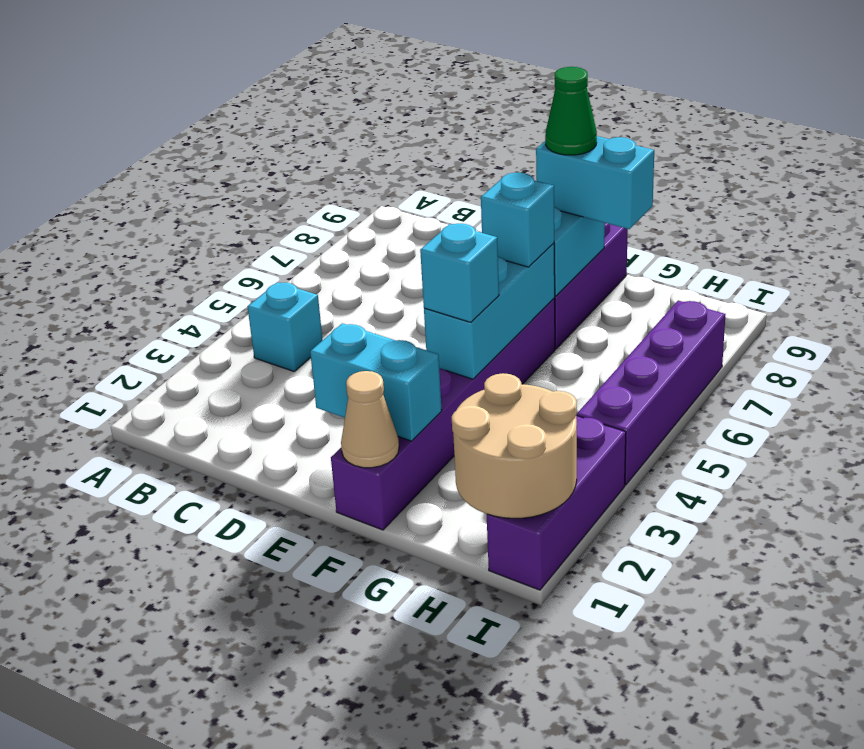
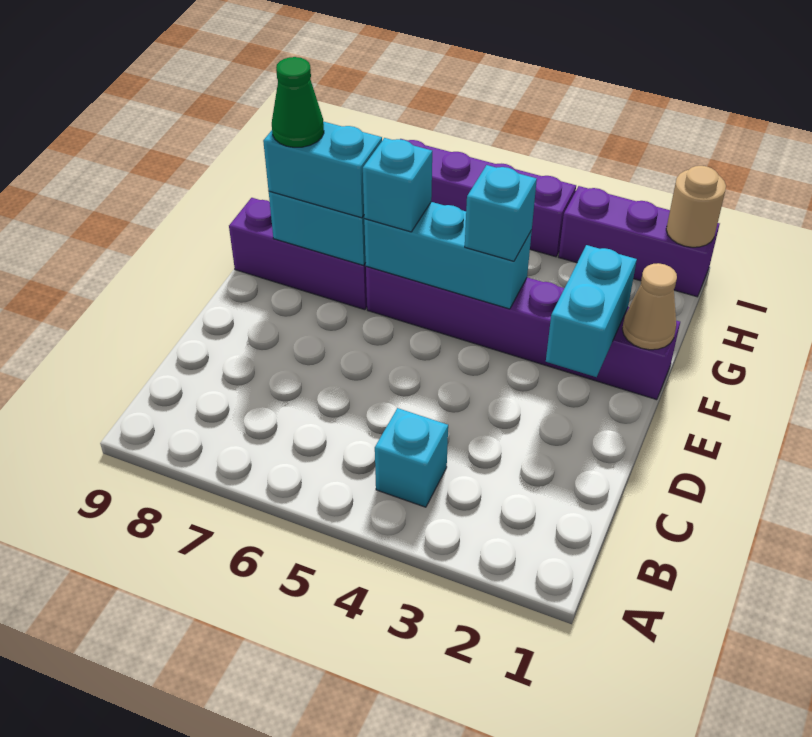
cyan brick F8:G8 level 3 -> cyan brick F7:F8 level 3
tan round brick H1:I2 level 2 -> tan round brick I1 level 2

